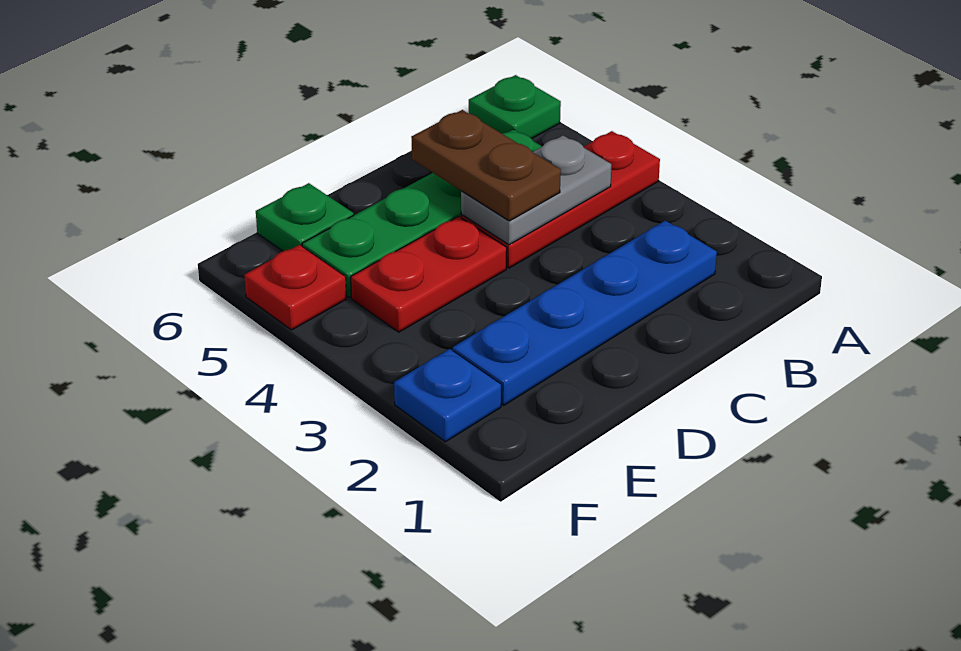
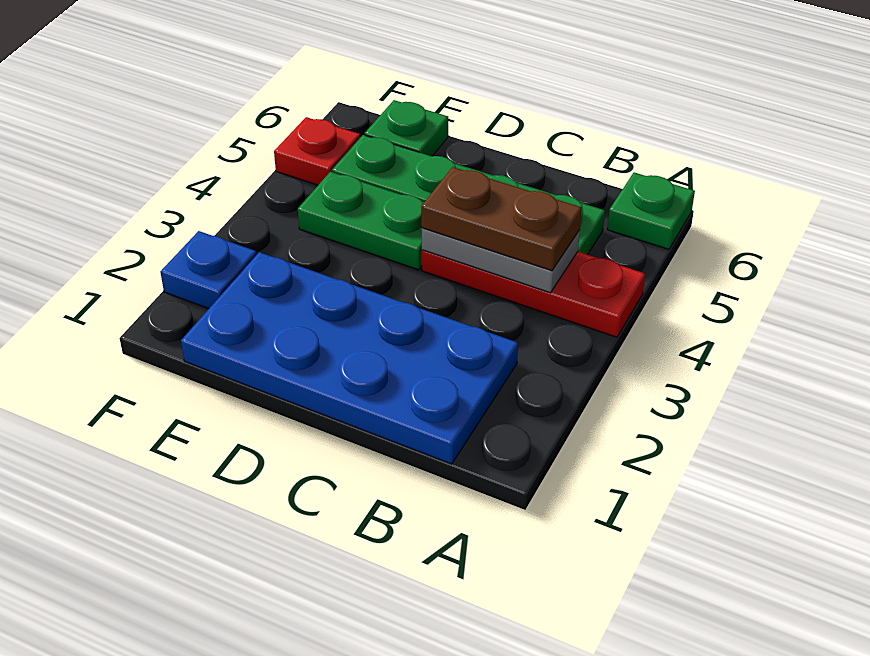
blue plate B2:E2 level 1 -> blue plate B1:E2 level 1
brown plate C4:C5 level 3 -> brown plate B4:C4 level 3
red plate D4:E4 level 1 -> green plate D4:E4 level 1

